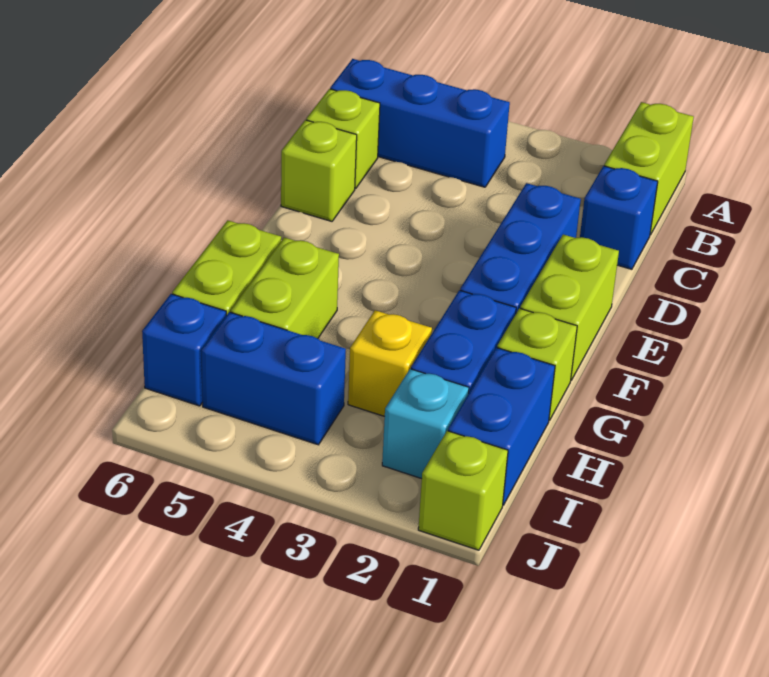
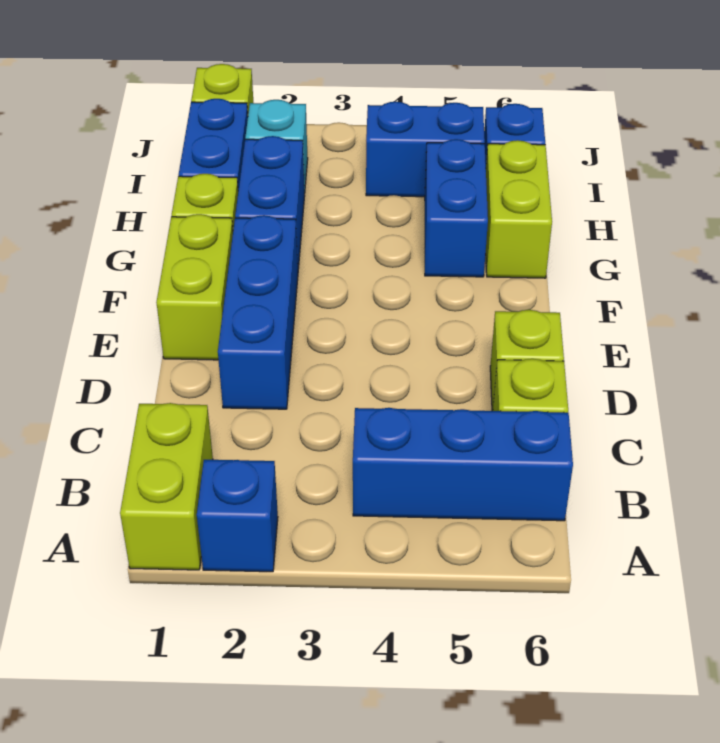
blue brick C1 level 1 -> blue brick A2 level 1
lime brick G5:H5 level 1 -> blue brick G5:H5 level 1
yellow brick H3 level 1 -> none

